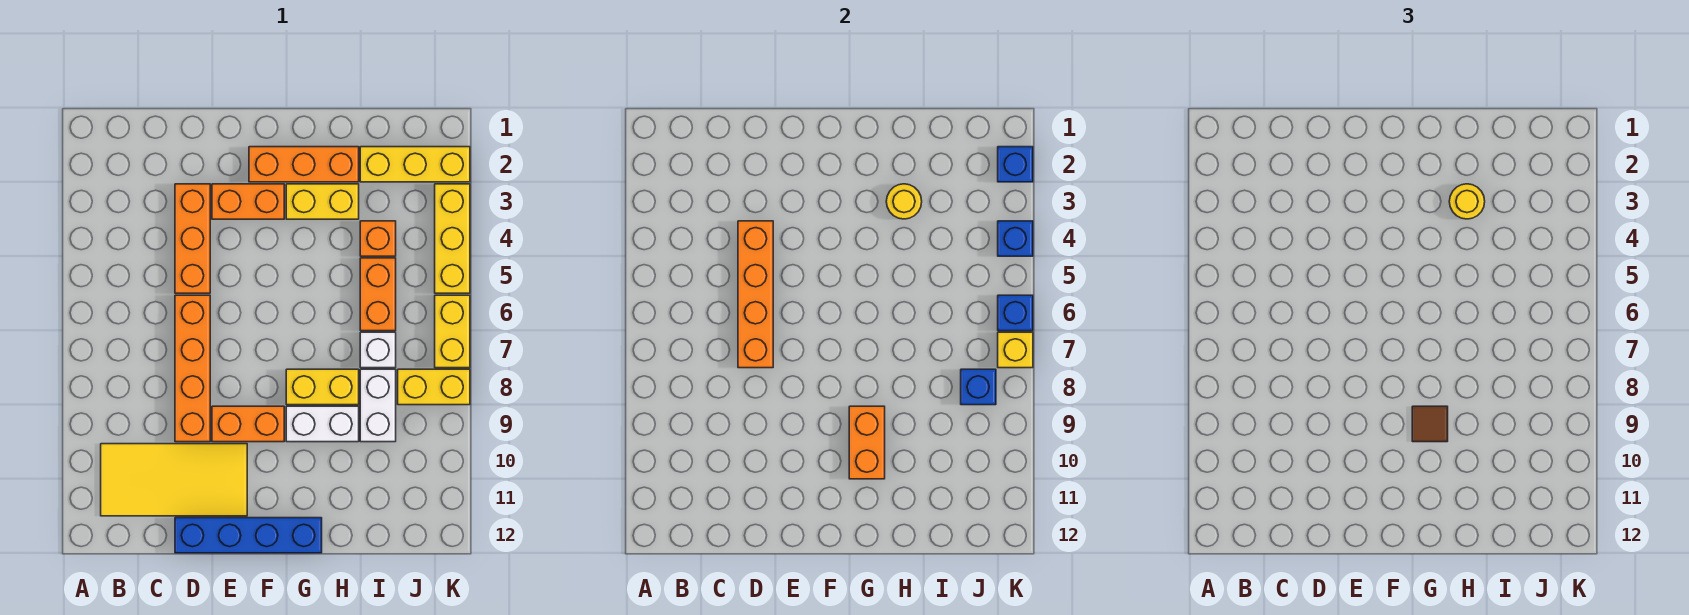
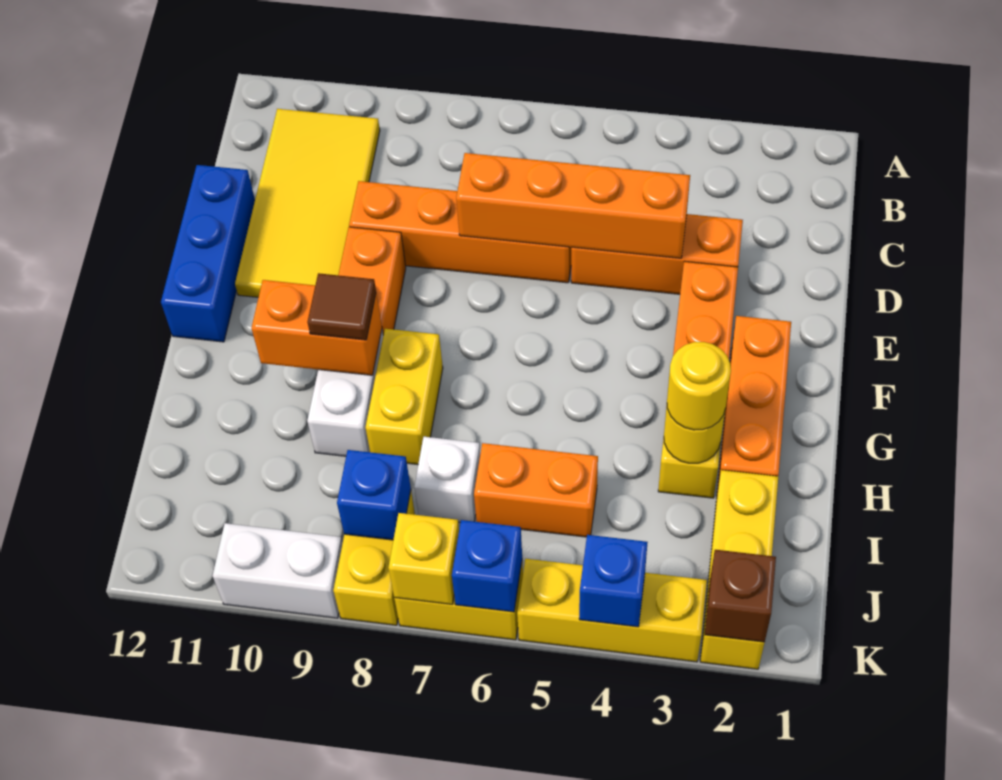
blue brick D12:G12 level 1 -> blue brick D12:F12 level 1
orange brick I4 level 1 -> none
white brick I8:I9 level 1 -> white brick K9:K10 level 1
blue brick K2 level 2 -> brown brick K2 level 2

